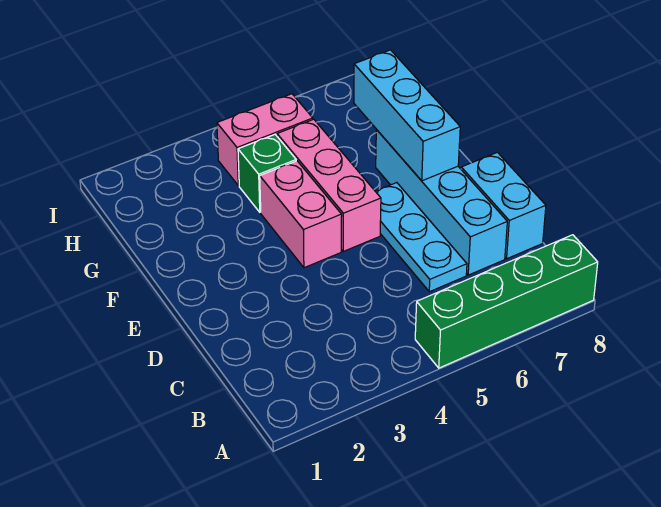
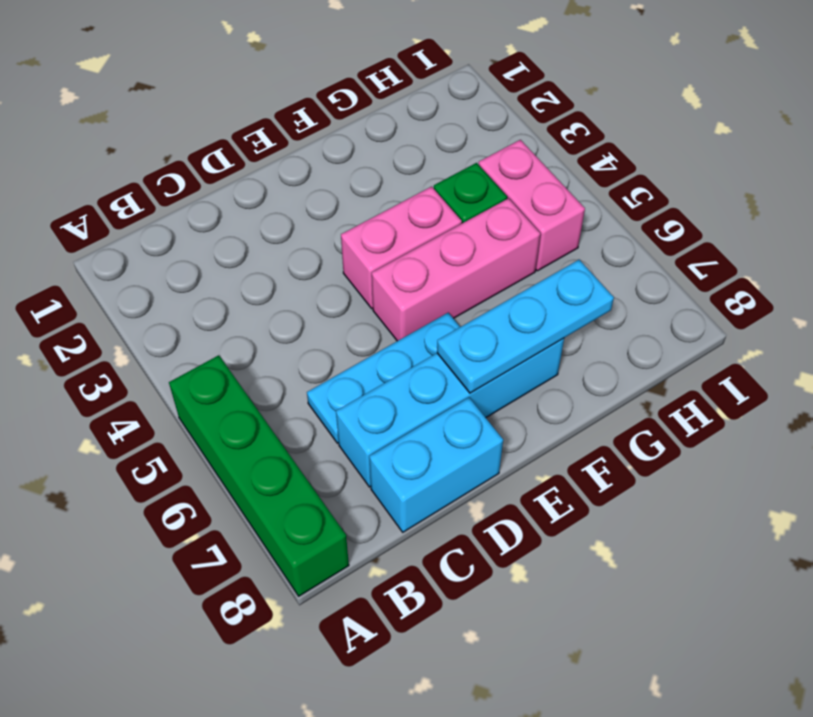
cyan brick E7:G7 level 2 -> cyan plate E7:G7 level 2

